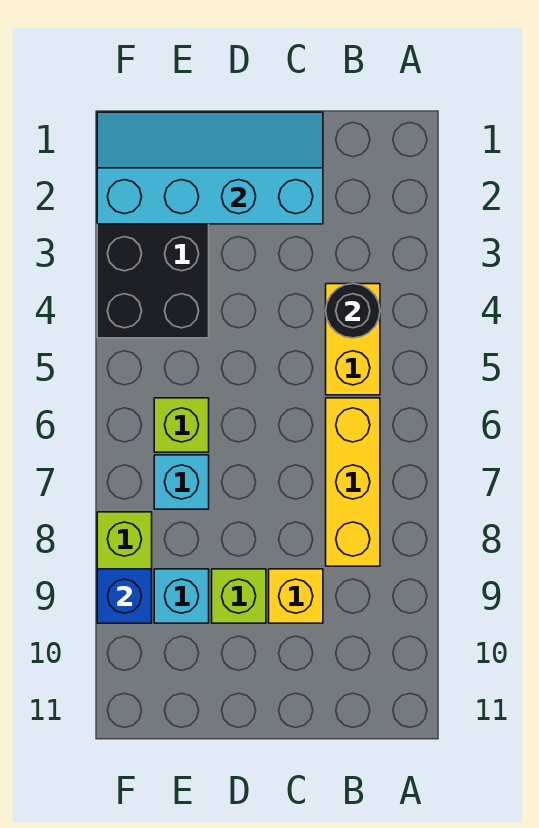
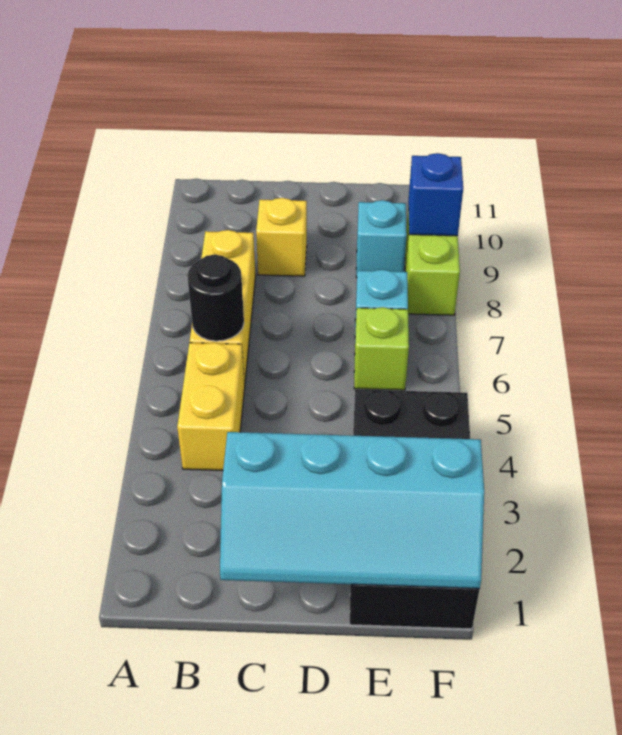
black round brick B4 level 2 -> black round brick B6 level 2
lime brick D9 level 1 -> none

